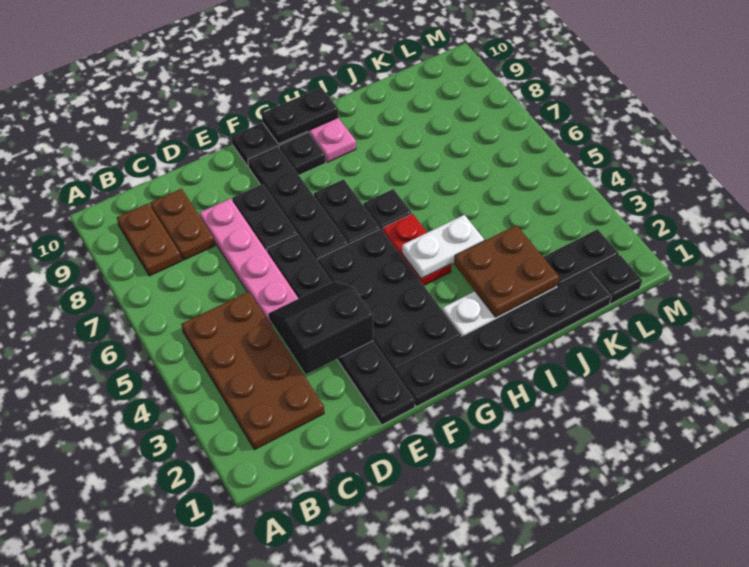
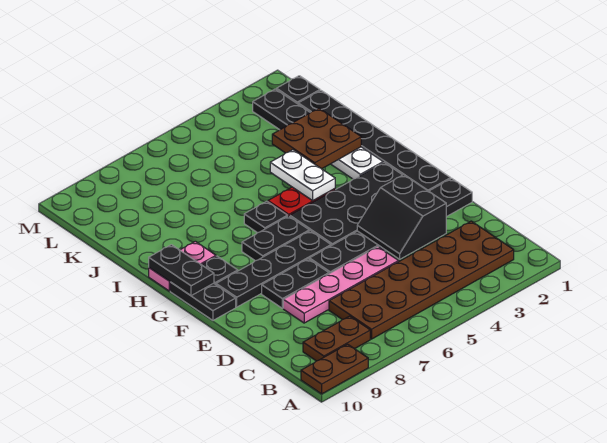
brown plate B2:C5 level 1 -> brown plate B2:C7 level 1
brown plate C8:C9 level 1 -> brown plate A9:A10 level 1

